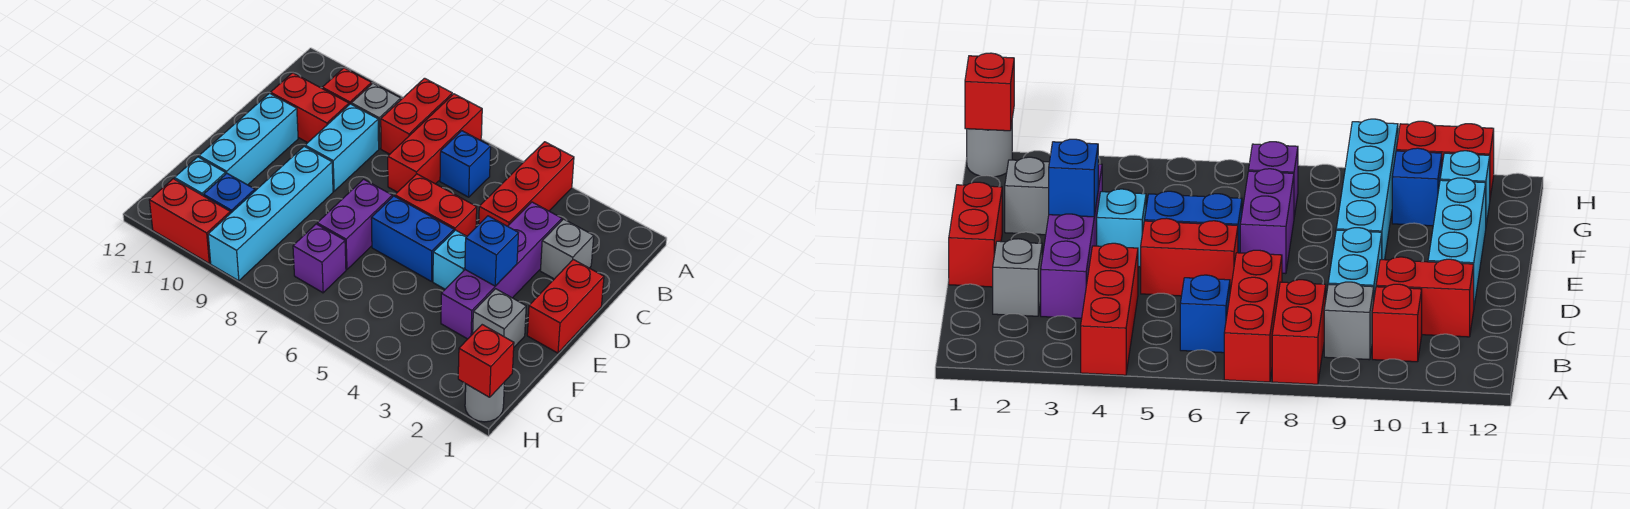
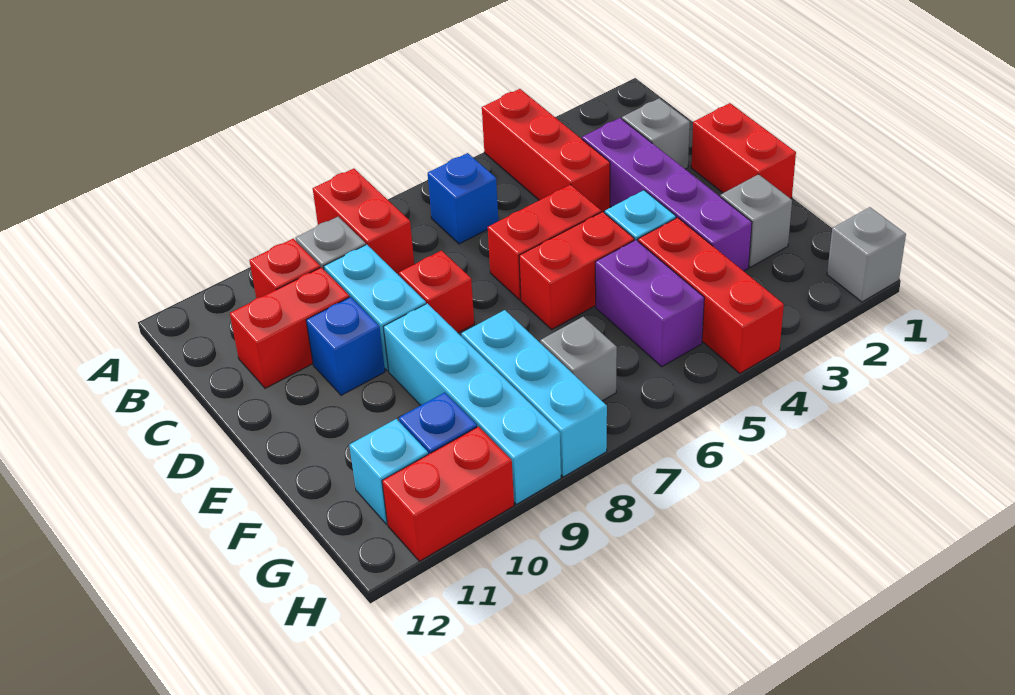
red brick A7:C7 level 1 -> red brick F4:H4 level 1
cyan brick D11:F11 level 1 -> cyan brick F8:H8 level 1
blue brick E3 level 2 -> blue brick D10 level 1
blue brick E5:E6 level 1 -> red brick E5:E6 level 1
purple brick E7:F7 level 1 -> purple brick F5:G5 level 1
purple brick G7 level 1 -> grey brick G7 level 1
grey round brick H1 level 1 -> grey brick H1 level 1
red brick H1 level 2 -> red brick D8 level 1

